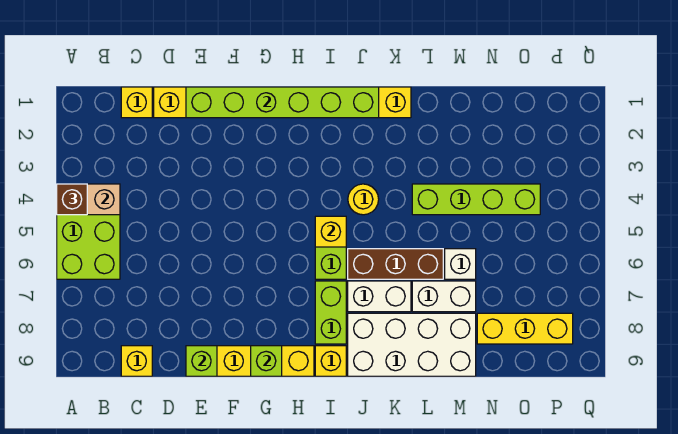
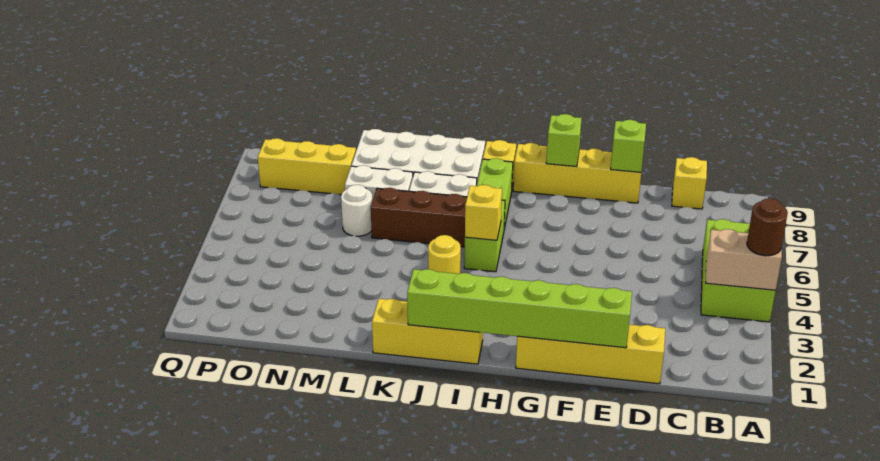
brown brick A4 level 3 -> brown round brick A4 level 3
yellow brick C1 level 1 -> none
lime brick L4:O4 level 1 -> none
white brick M6 level 1 -> white round brick M6 level 1

